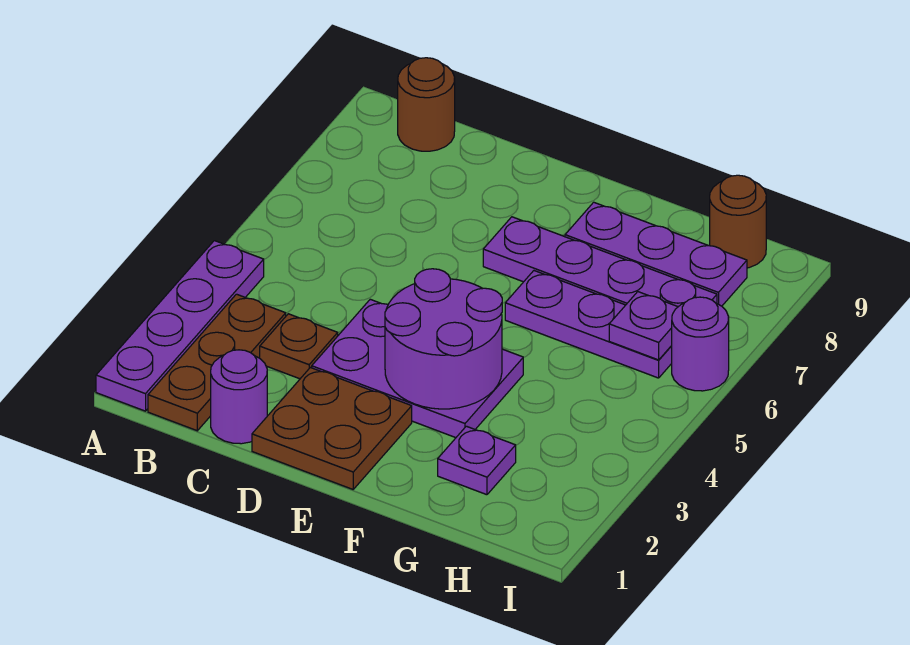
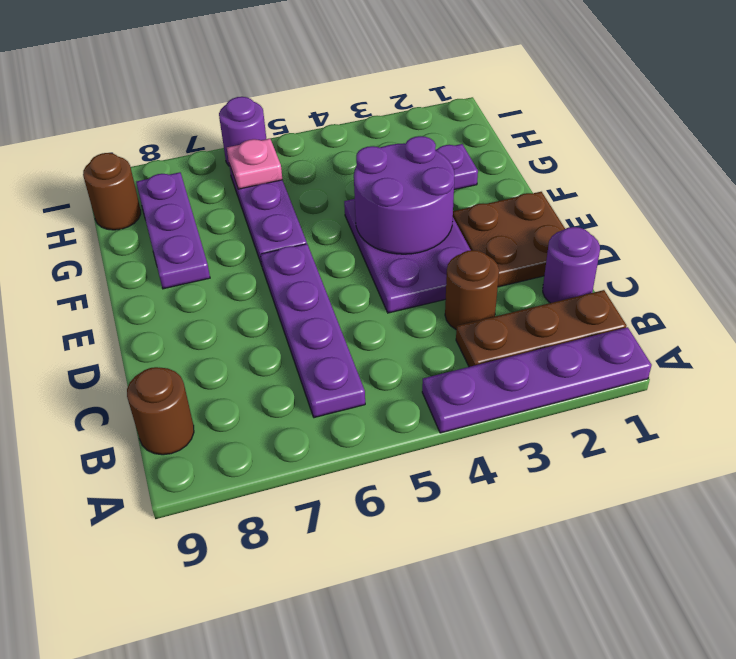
brown plate C3 level 1 -> brown round brick C3 level 1
purple plate E7:H7 level 1 -> purple plate B6:E6 level 1
purple plate H6 level 2 -> pink plate H6 level 2

